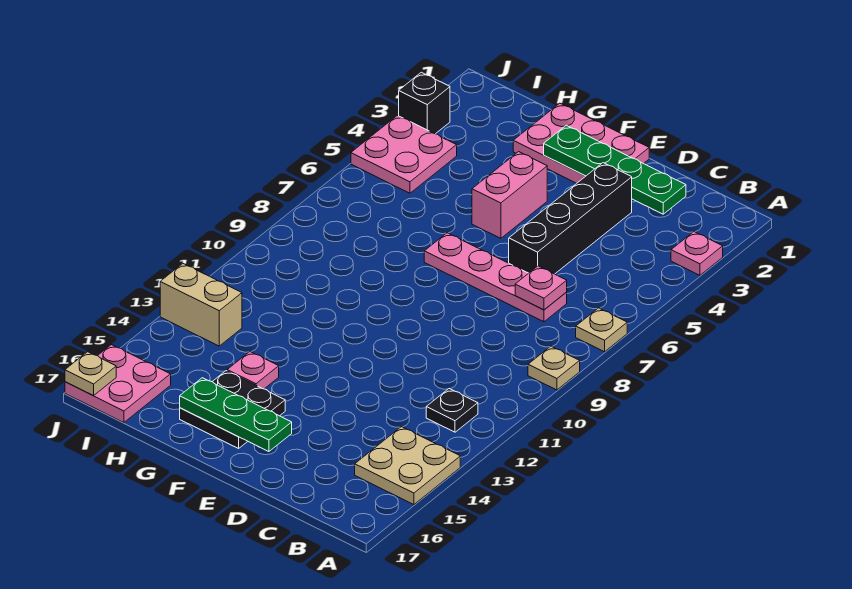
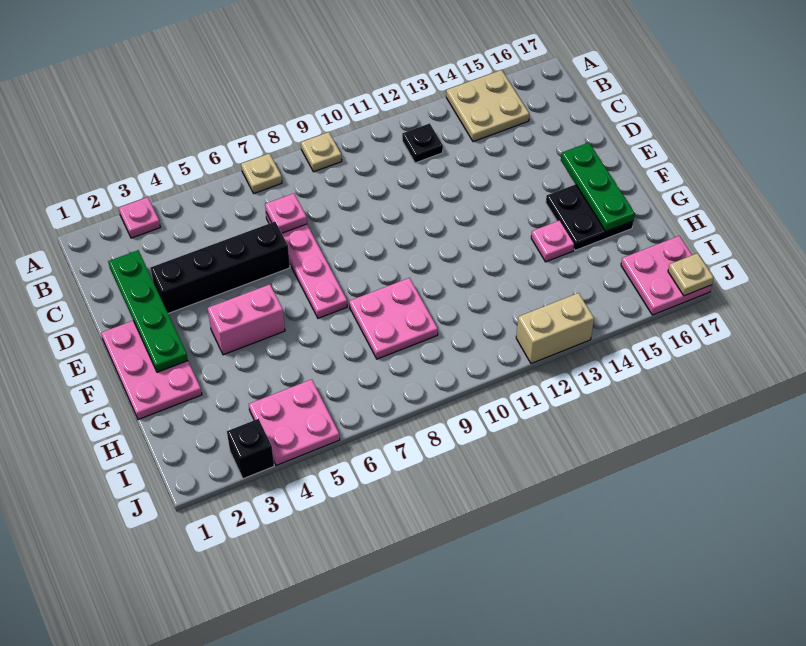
none -> pink plate G8:H9 level 1
tan brick I13:J13 level 1 -> tan brick J12:J13 level 1

